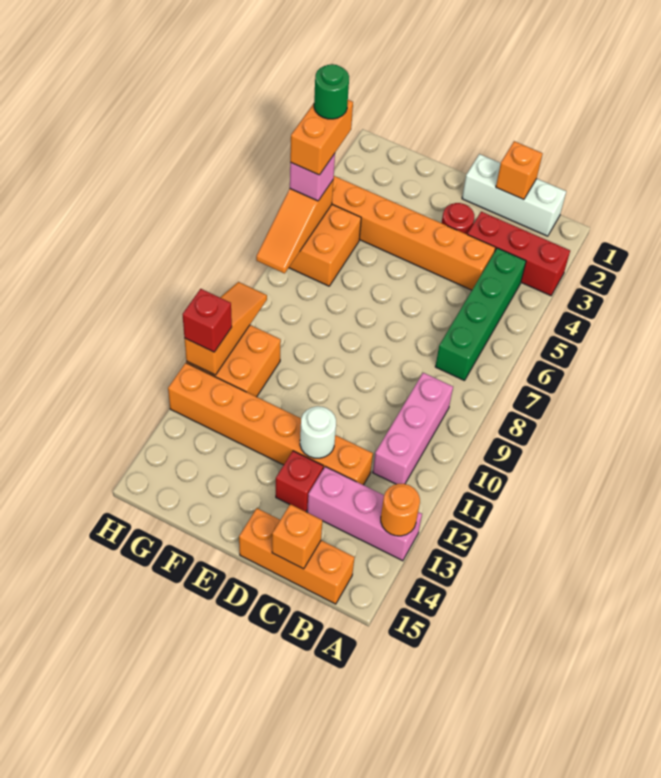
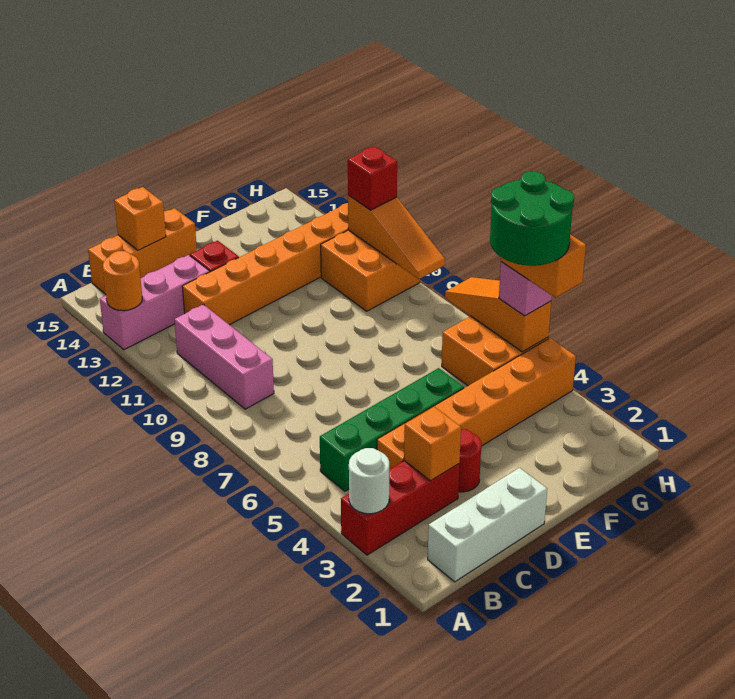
green brick B4:B7 level 1 -> green brick B5:E5 level 1
orange brick C1 level 2 -> orange brick C3 level 2
white round brick D12 level 2 -> white round brick A3 level 2
green round brick H4 level 5 -> green round brick G4:H5 level 5

